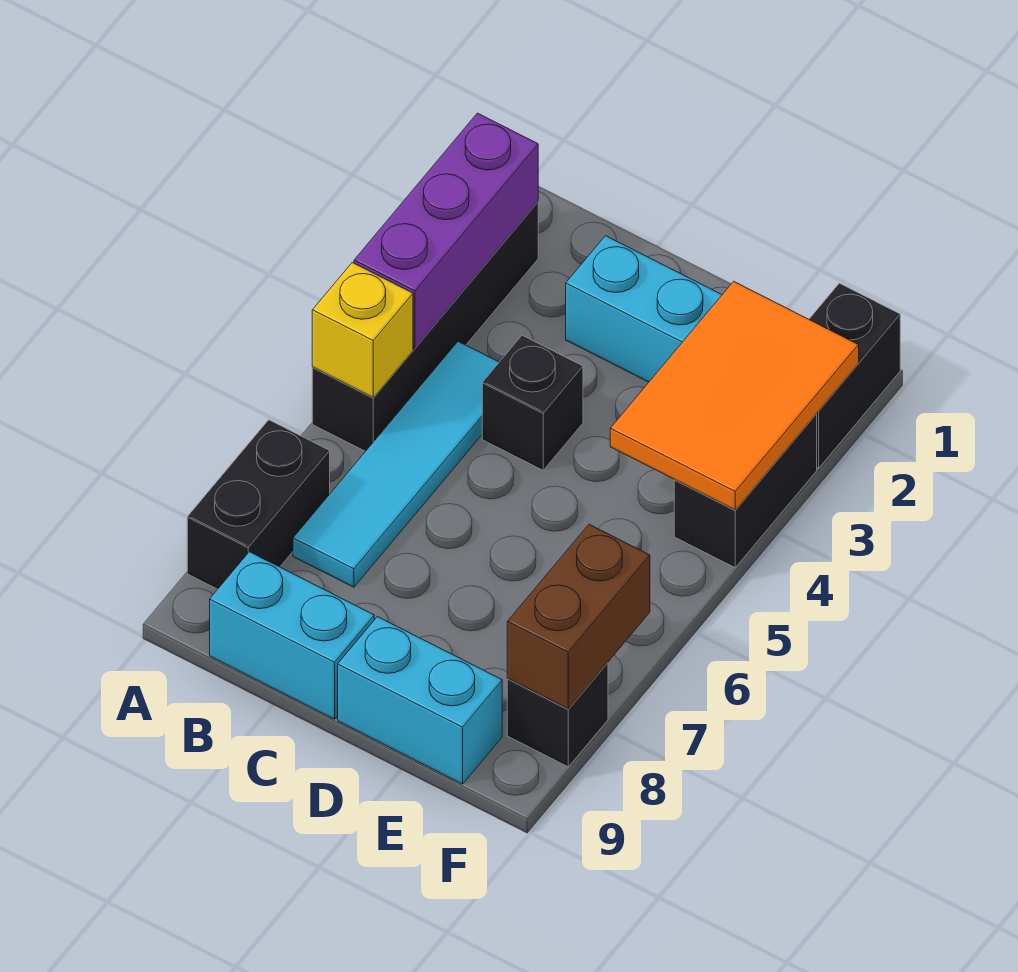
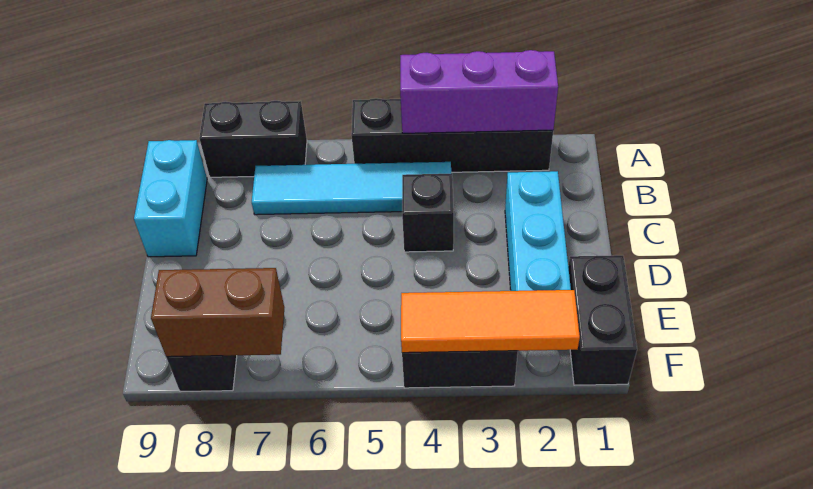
yellow brick A5 level 2 -> none
cyan brick D9:E9 level 1 -> none
orange tile E2:F4 level 2 -> orange tile F2:F4 level 2
black brick F1:F2 level 1 -> black brick E1:F1 level 1

